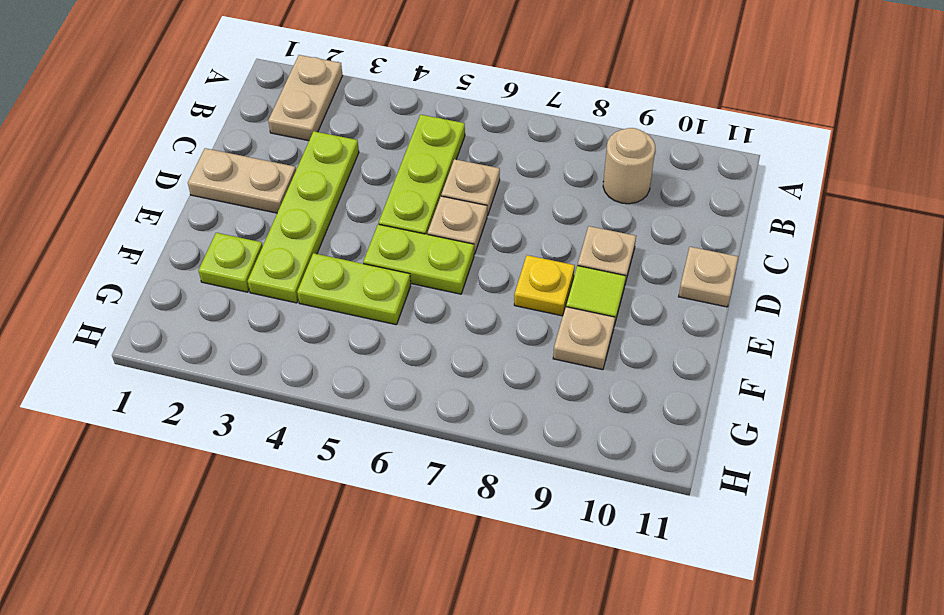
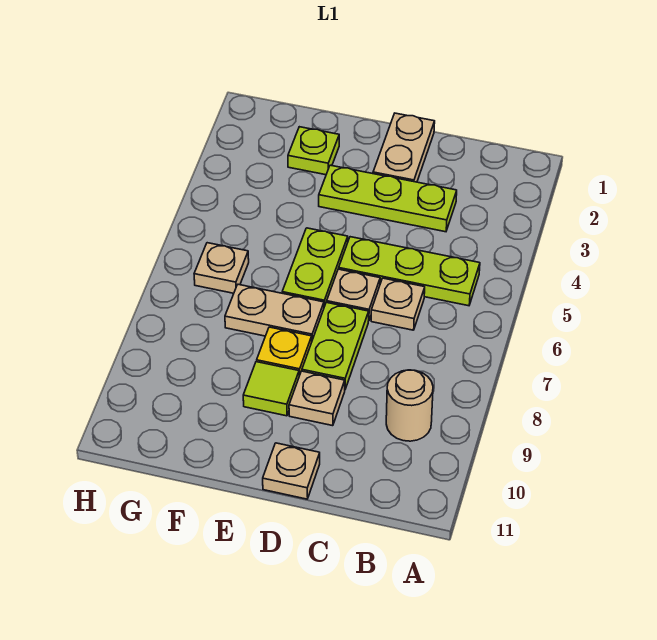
tan plate A2:B2 level 1 -> tan plate E7:F7 level 1
lime plate C3:F3 level 1 -> lime plate C3:E3 level 1
lime plate F4:F5 level 1 -> lime plate D7:D8 level 1
tan plate F9 level 1 -> tan plate G6 level 1

